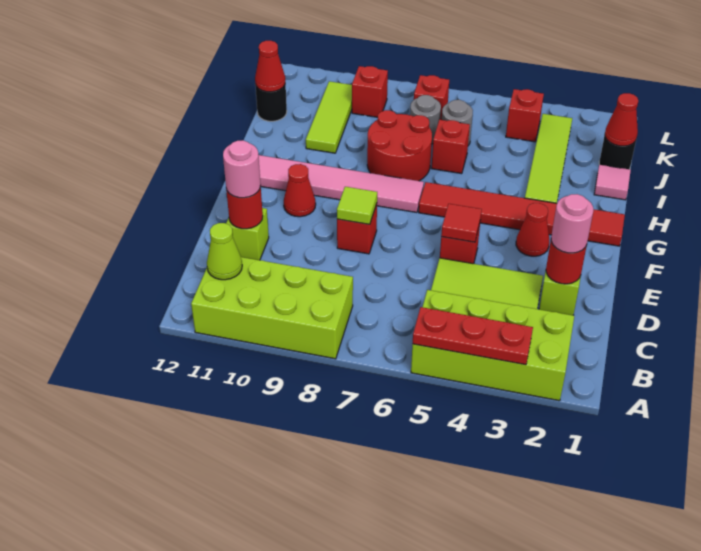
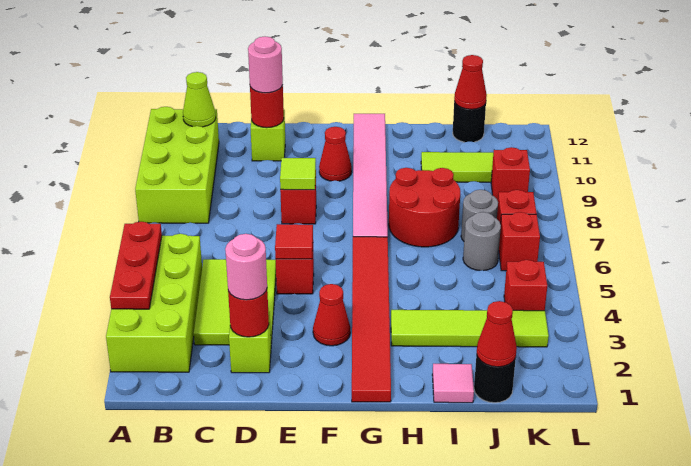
red brick I6 level 1 -> red brick K6 level 1

